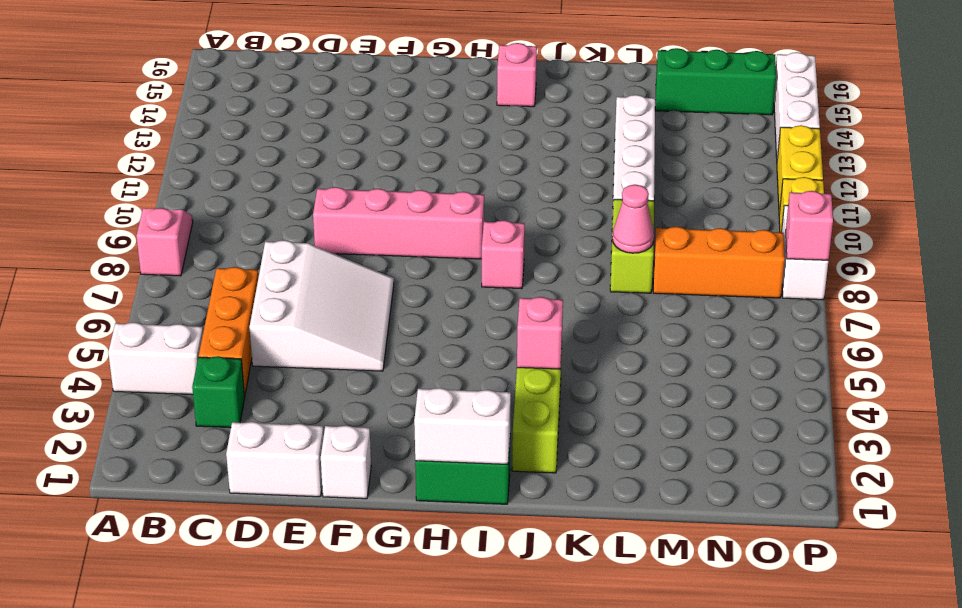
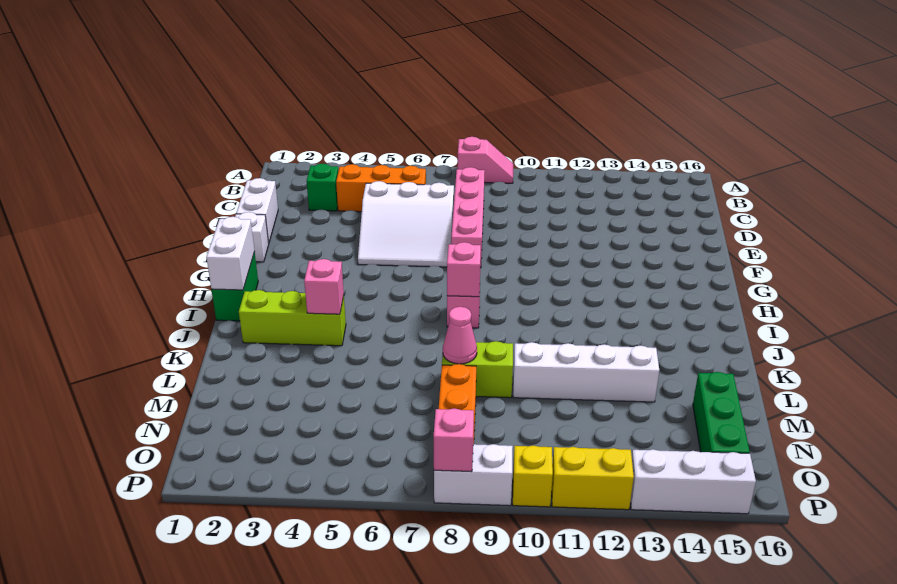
white brick A4:B4 level 1 -> none
pink brick E9:H9 level 1 -> pink brick C8:F8 level 1
pink brick I15 level 1 -> pink brick I8 level 2

